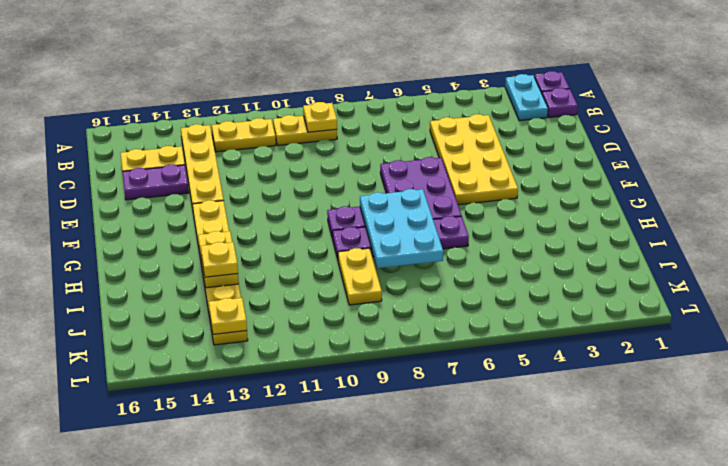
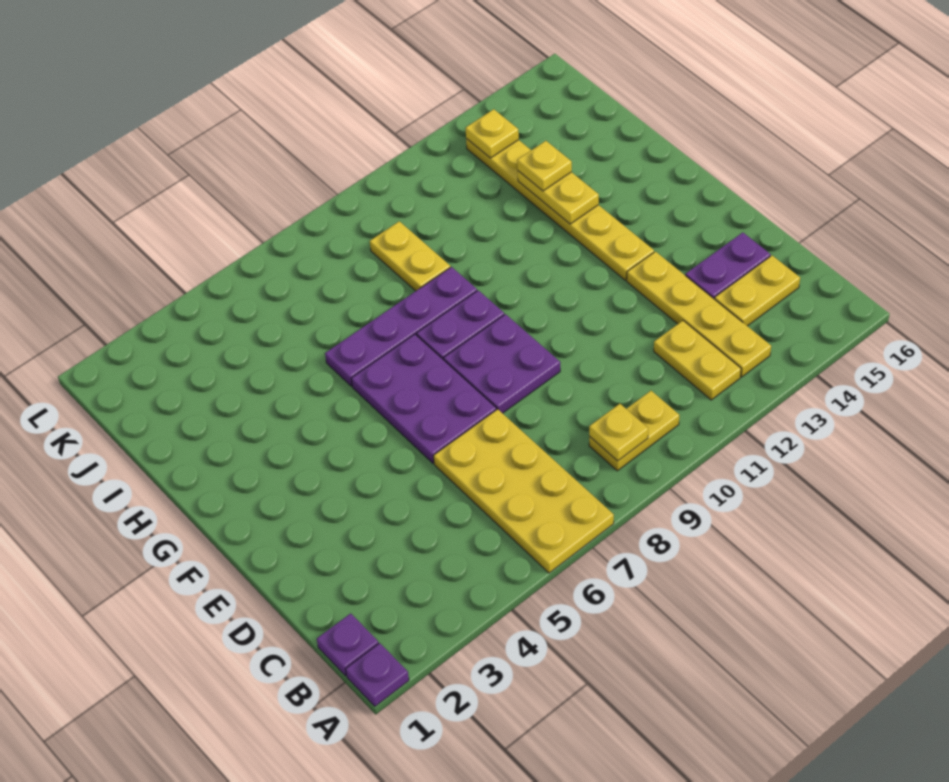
cyan plate A2:B2 level 1 -> none
yellow plate B11:B12 level 1 -> yellow plate B12:C12 level 1
yellow plate C4:F5 level 1 -> yellow plate A6:D7 level 1
none -> purple plate E8:F9 level 1
cyan plate G7:I8 level 2 -> none

